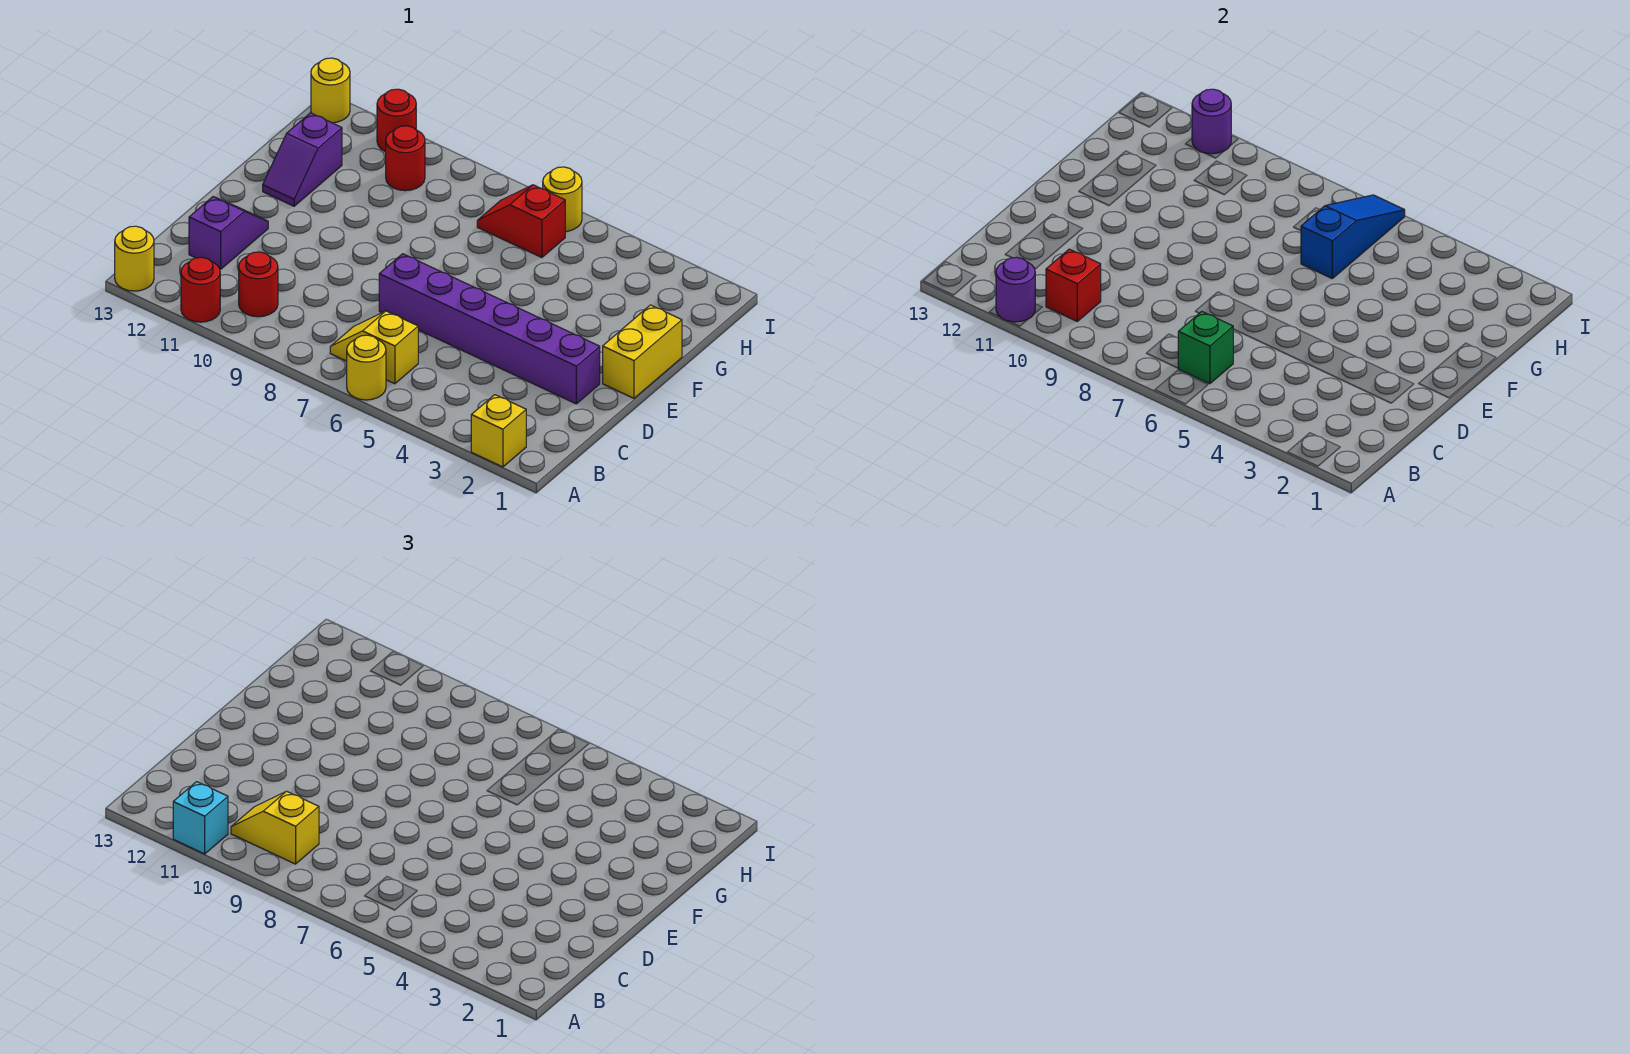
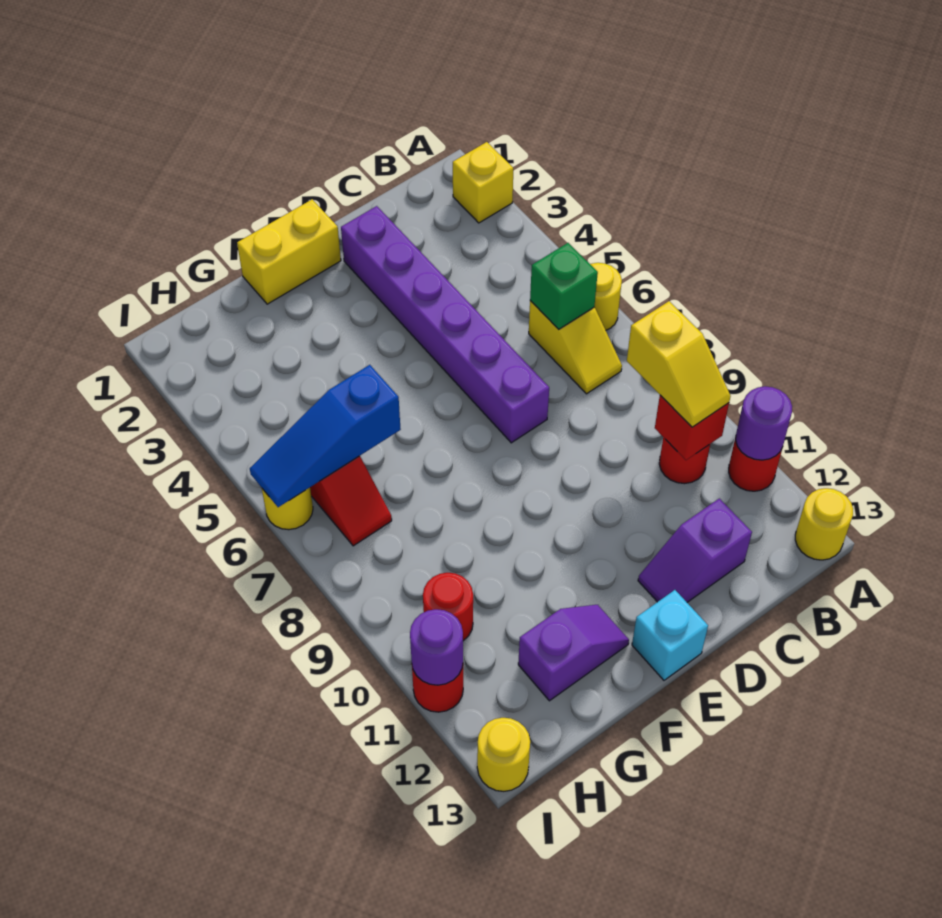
cyan brick A11 level 3 -> cyan brick E13 level 1

